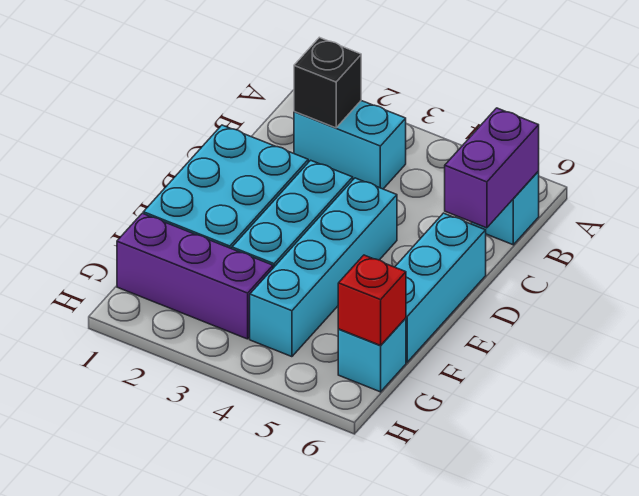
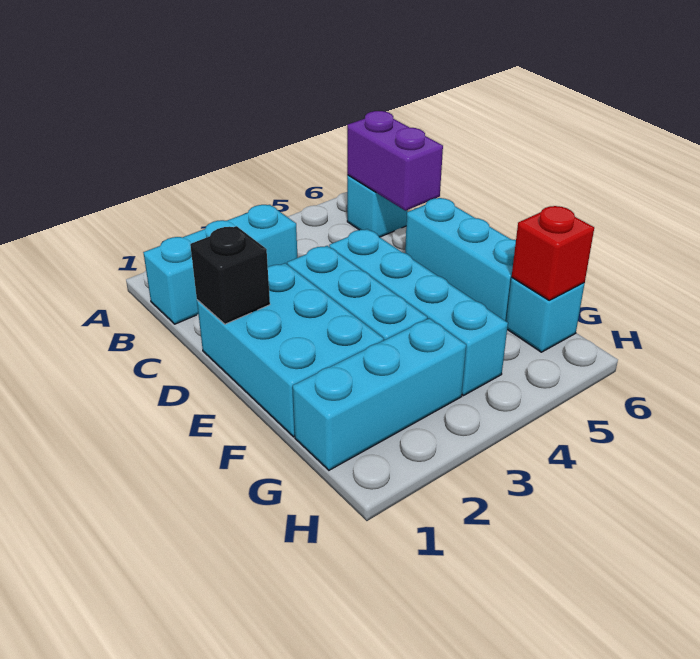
cyan brick B2:B3 level 1 -> cyan brick B1:B3 level 1
black brick B2 level 2 -> black brick D1 level 2
purple brick G1:G3 level 1 -> cyan brick G1:G3 level 1

